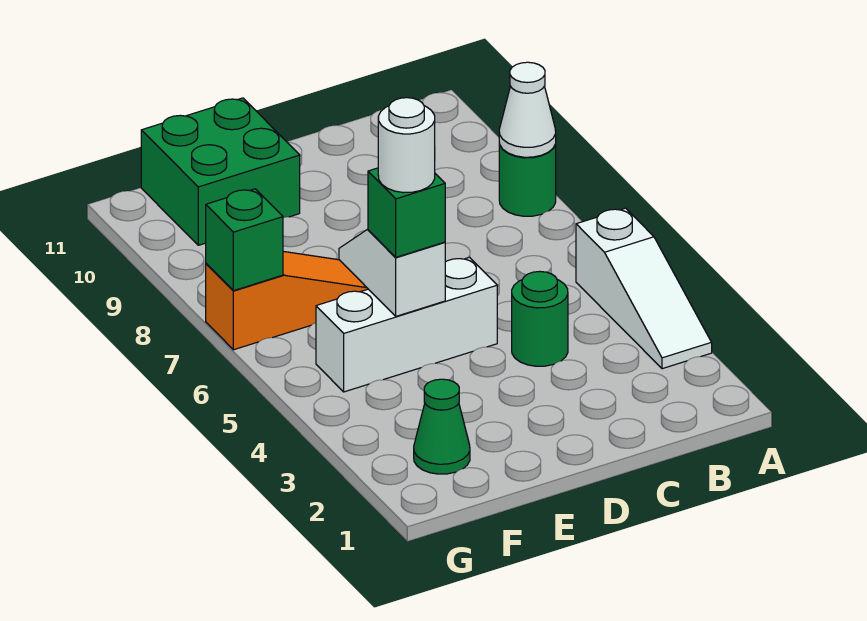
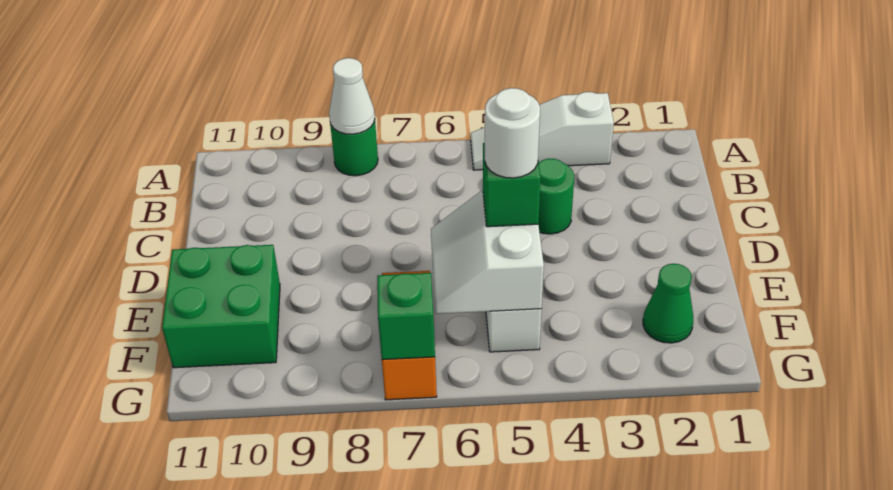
white slope A3:A5 level 1 top 5 -> white slope A3:A5 level 1 top 3
white slope E5:E6 level 2 top 5 -> white slope E5:F6 level 2 top 5

